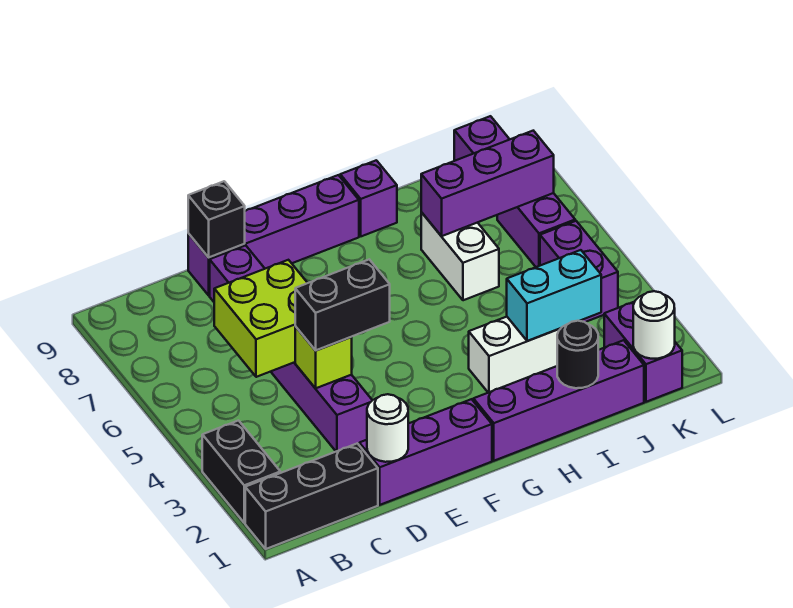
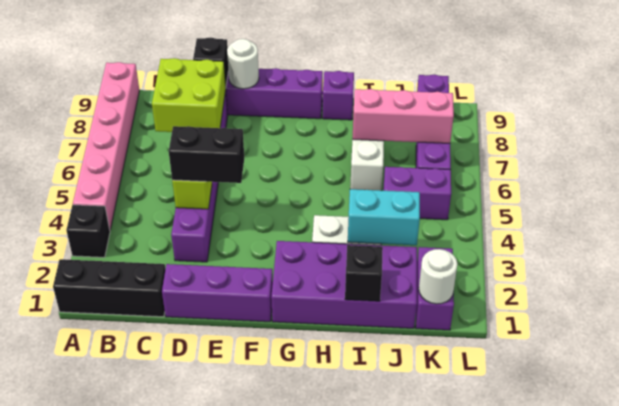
black brick A2:A3 level 1 -> black brick A3 level 1
none -> pink brick A4:A9 level 1
lime brick C5:D6 level 2 -> lime brick C7:D8 level 2
white round brick D1 level 2 -> white round brick E9 level 2
purple brick G1:J1 level 1 -> purple brick G1:J2 level 1
black round brick I1 level 2 -> black brick I1 level 2
purple brick I7:K7 level 2 -> pink brick I7:K7 level 2
purple brick K4:K5 level 1 -> purple brick J5:K5 level 1

